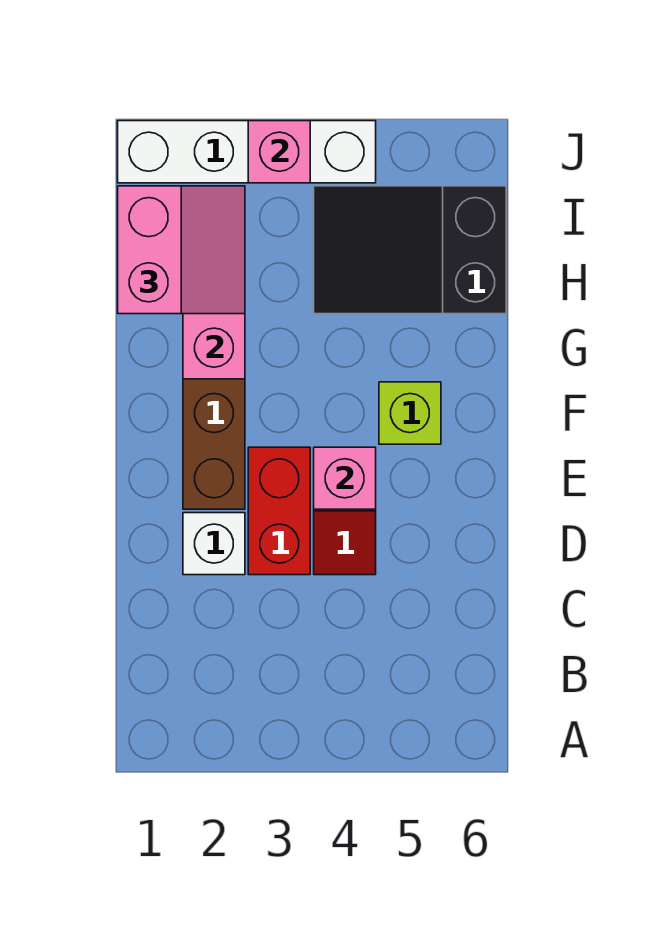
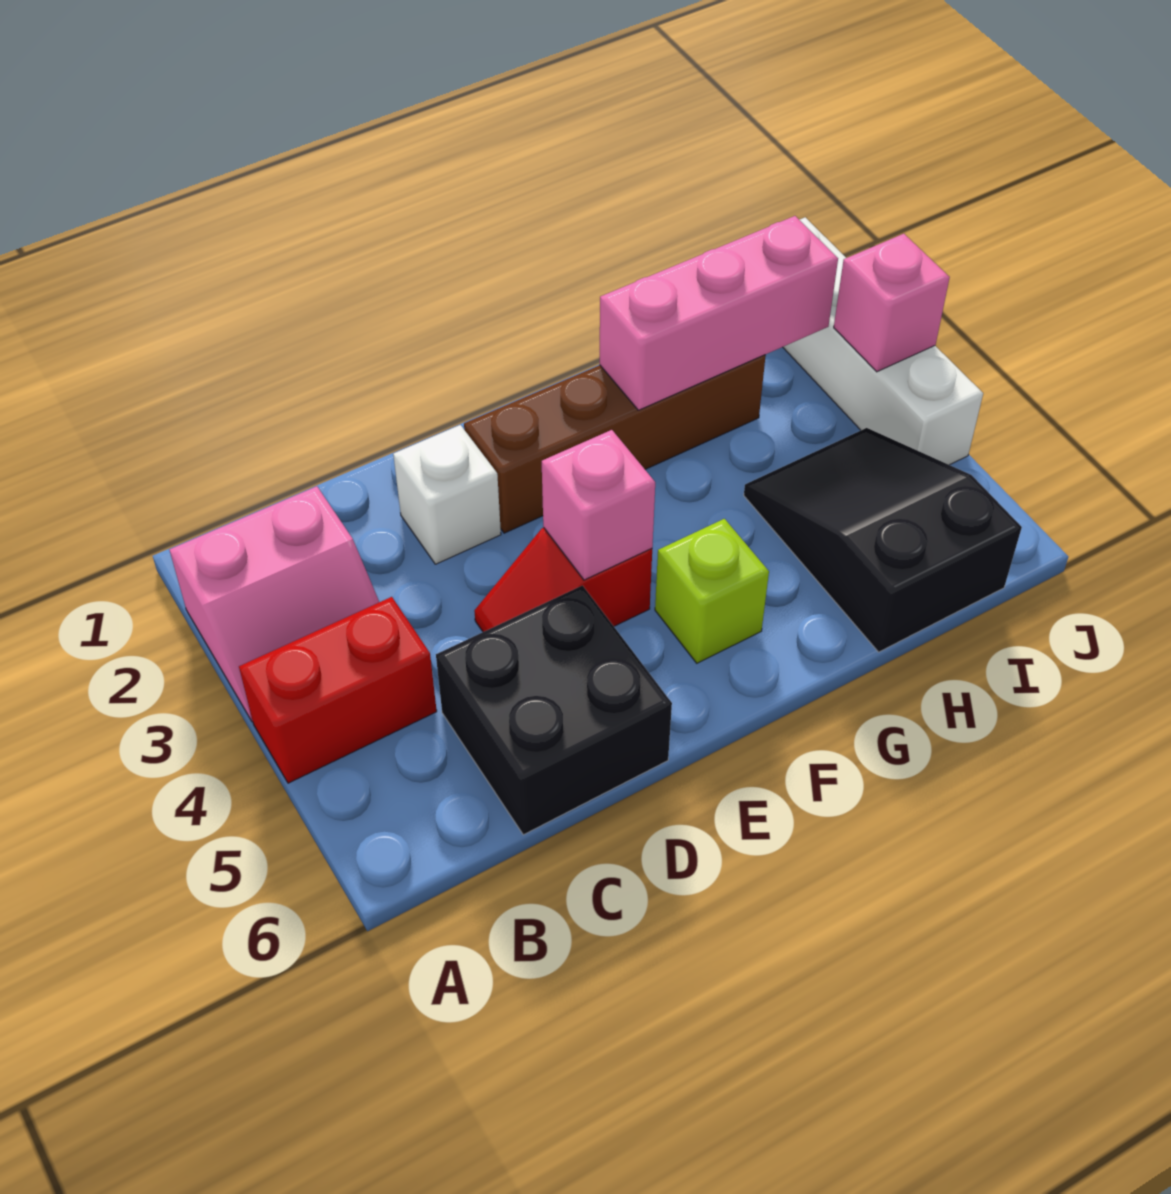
none -> black brick C5:D6 level 1
red brick D3:E3 level 1 -> red brick A4:B4 level 1
pink slope H1:I2 level 3 top 1 -> pink slope A2:B3 level 1 top 2

